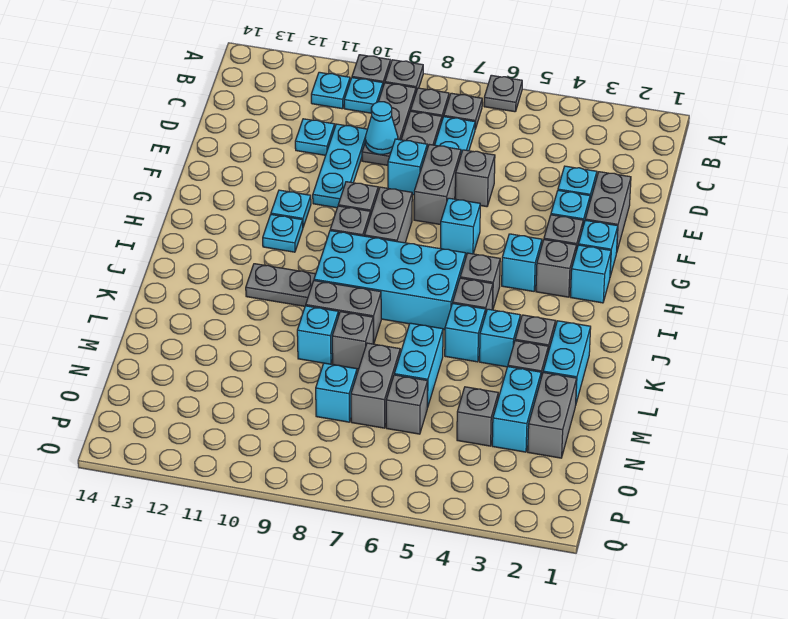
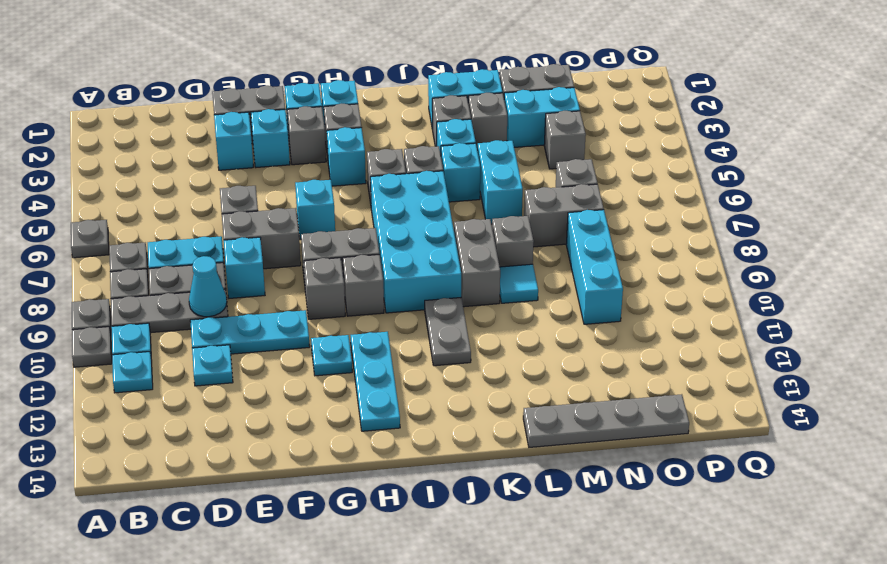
cyan plate H11 level 1 -> cyan plate H11:H13 level 1
cyan brick L6:M6 level 1 -> cyan brick L5:L6 level 1
cyan brick L9 level 1 -> cyan tile L9 level 1
none -> grey plate L14:O14 level 1
cyan brick N8 level 1 -> cyan brick N8:N10 level 1

